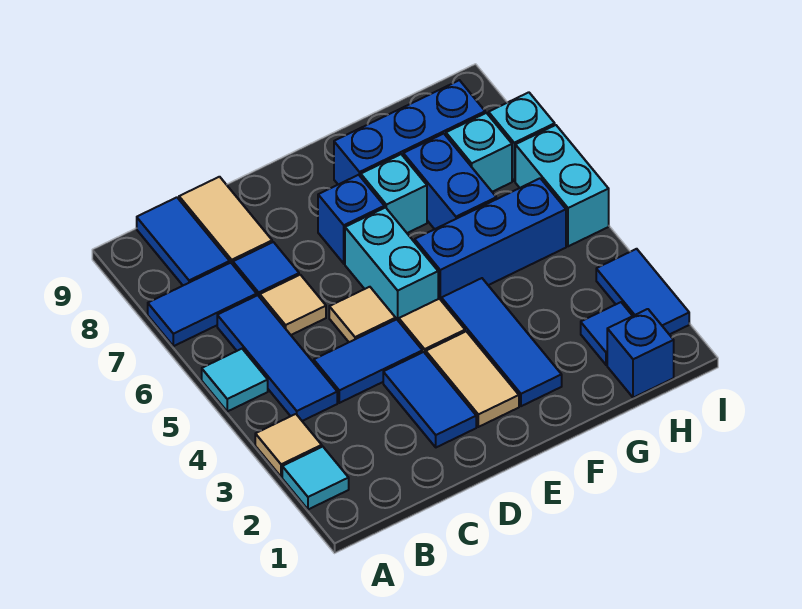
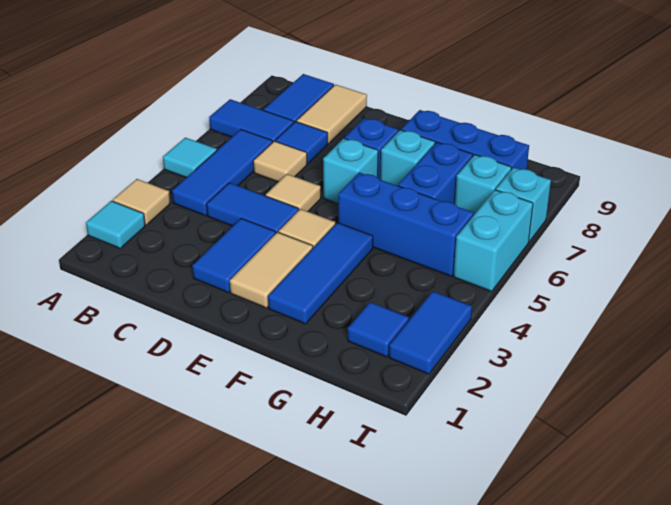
cyan brick E5:E6 level 1 -> cyan brick E6 level 1
blue brick H1 level 1 -> none

